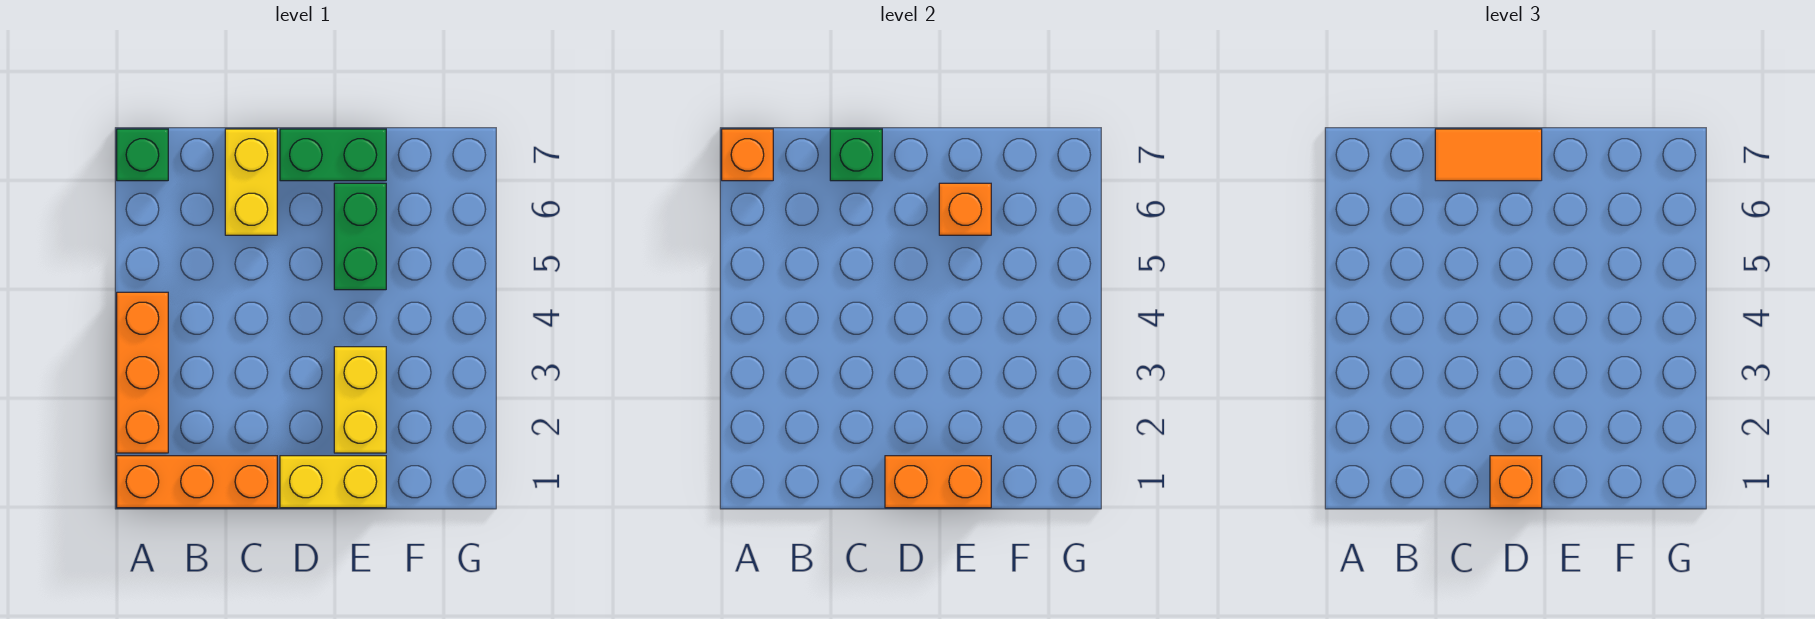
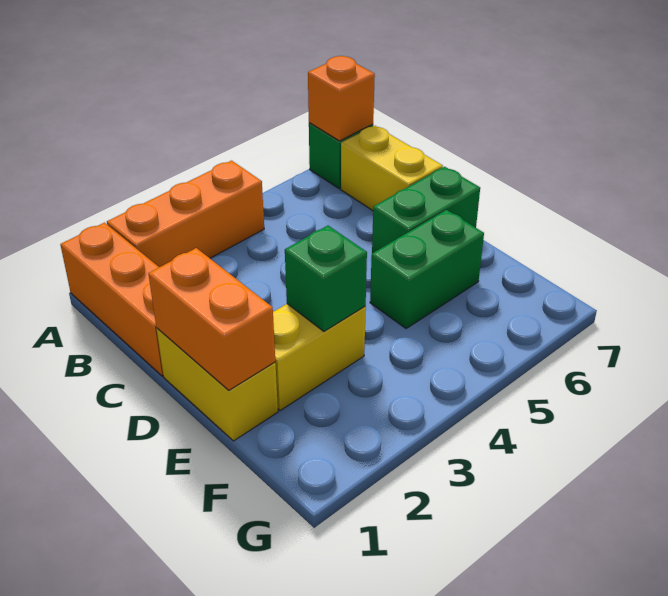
yellow brick C6:C7 level 1 -> yellow brick B7:C7 level 1
green brick C7 level 2 -> green brick E3 level 2
orange tile C7:D7 level 3 -> none
orange brick D1 level 3 -> none
green brick D7:E7 level 1 -> green brick D6:D7 level 1
orange brick E6 level 2 -> none

